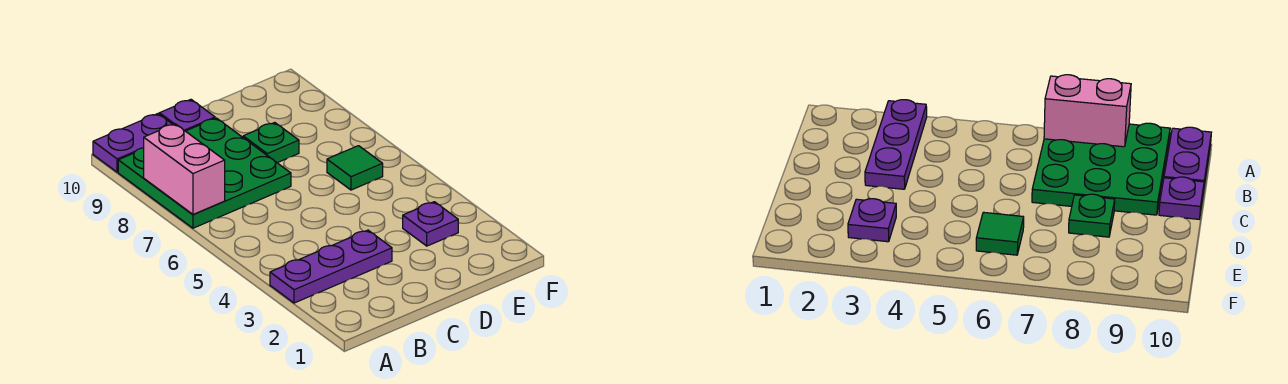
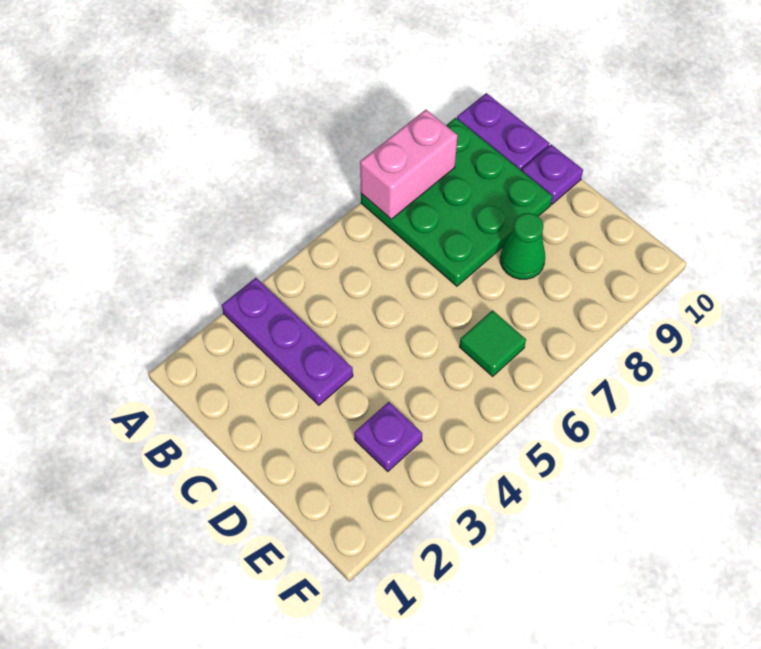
green plate D8 level 1 -> green cone D8 level 1

